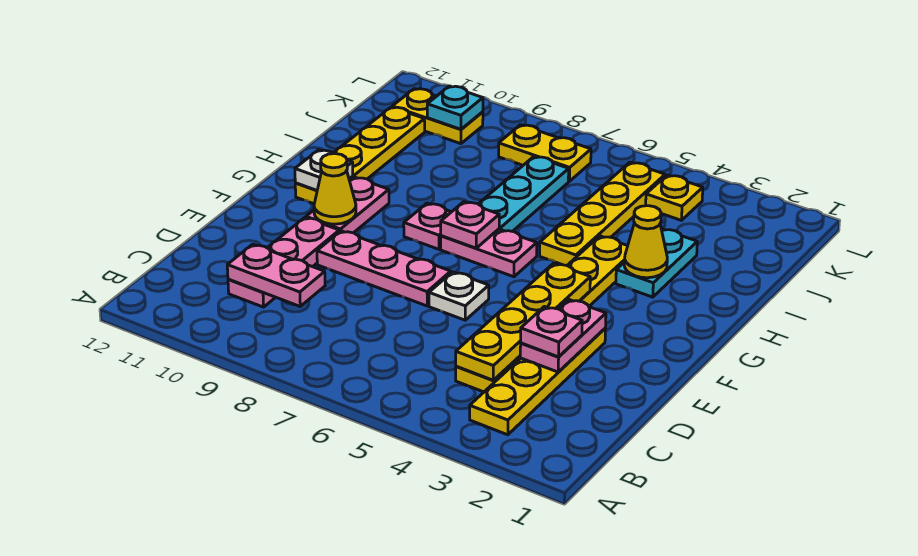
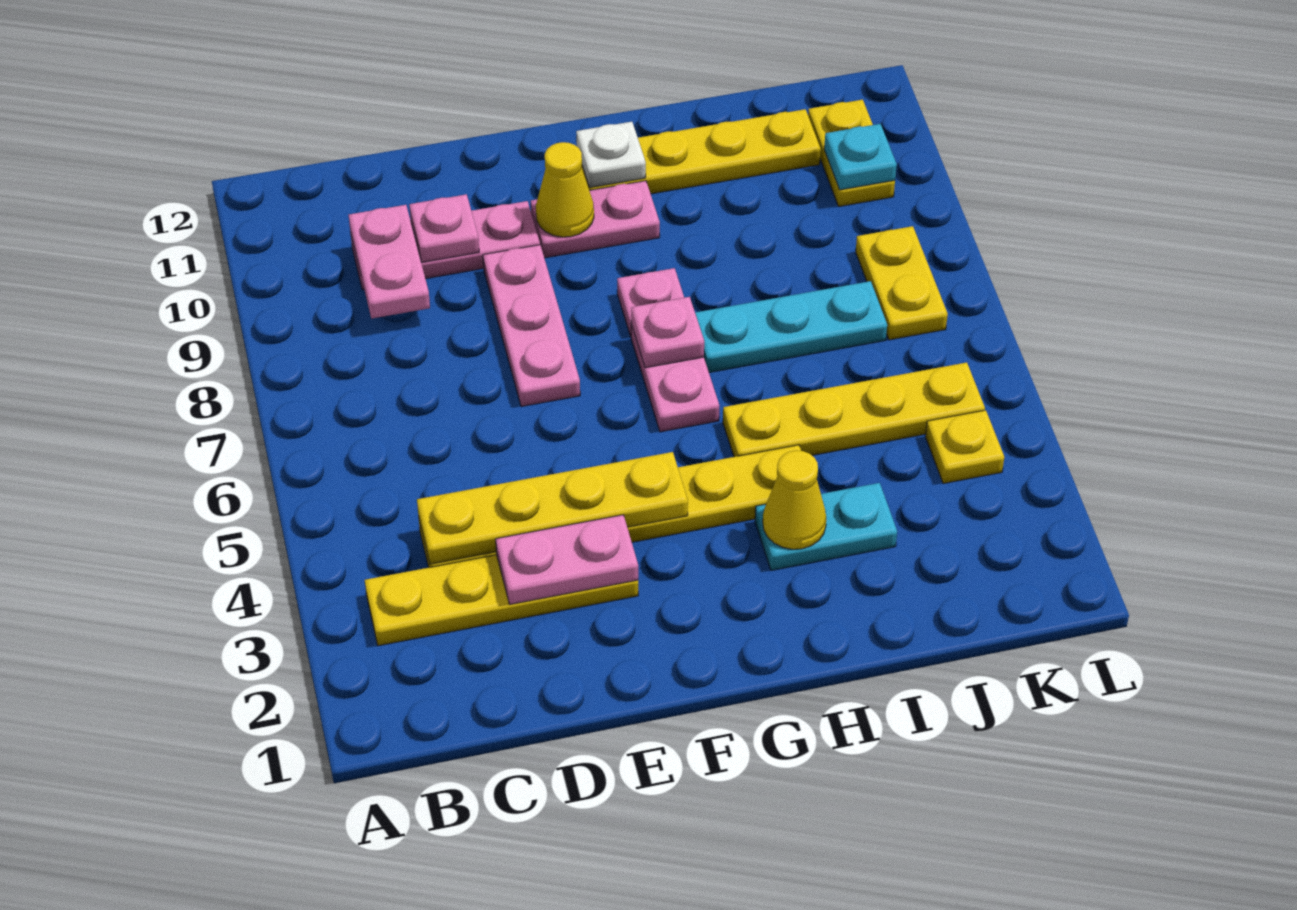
pink plate D3 level 3 -> pink plate D10 level 2
white plate E6 level 1 -> none

